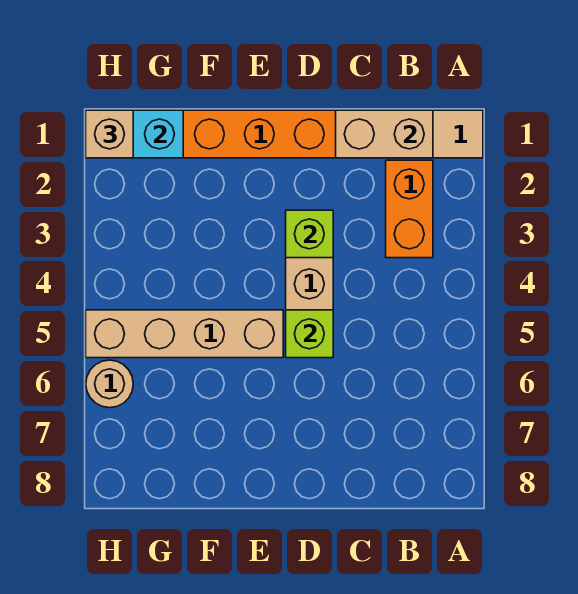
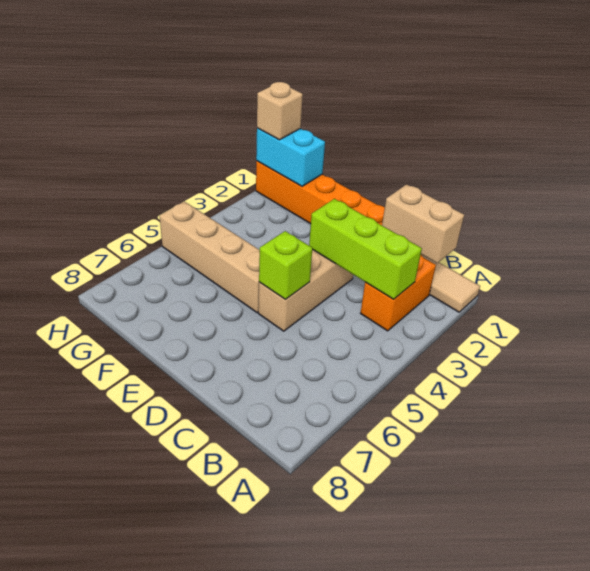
lime brick D3 level 2 -> lime brick B3:D3 level 2
tan round brick H6 level 1 -> none

